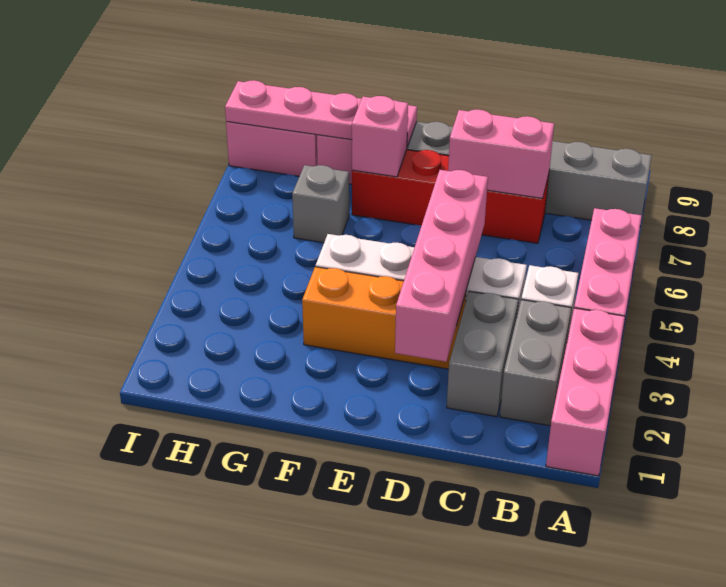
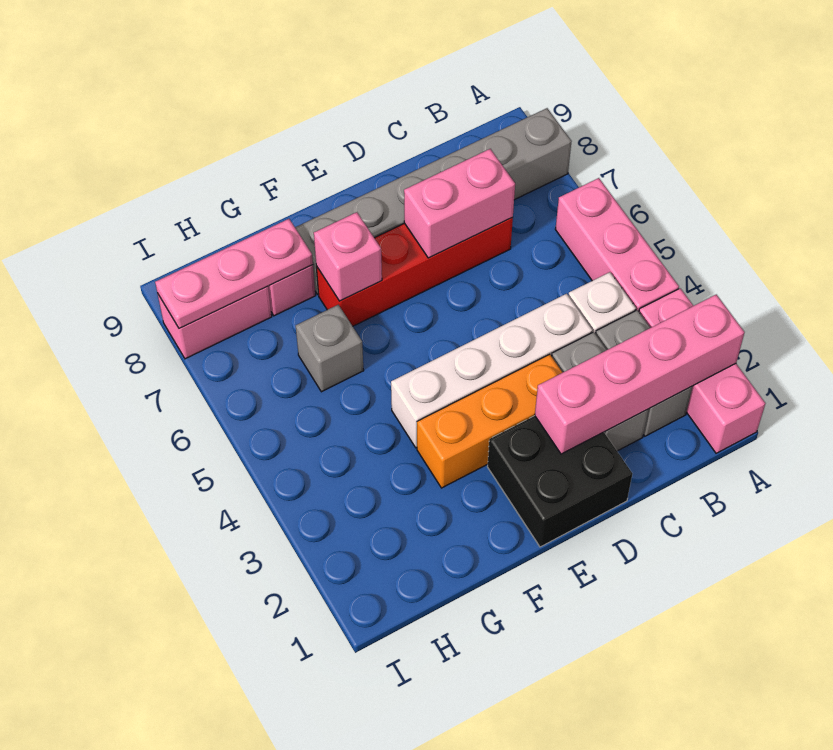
none -> black brick D1:E2 level 1
pink brick D2:D5 level 2 -> pink brick A2:D2 level 2
pink plate F8:I8 level 2 -> pink plate G8:I8 level 2

